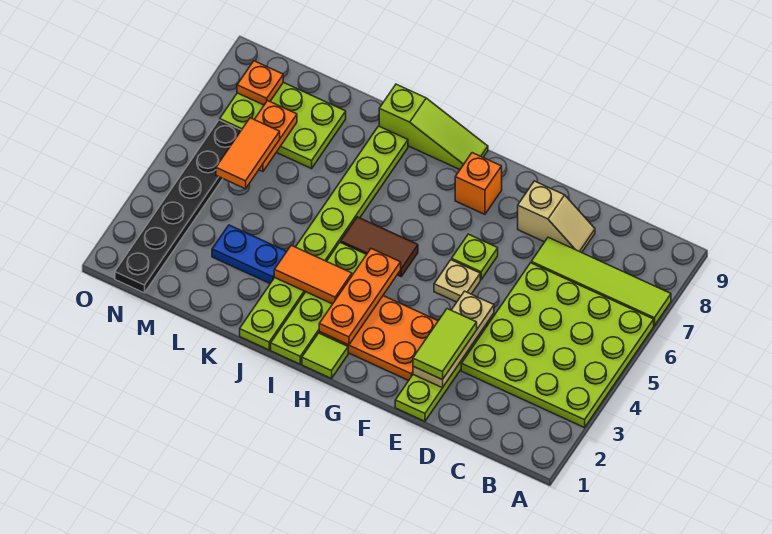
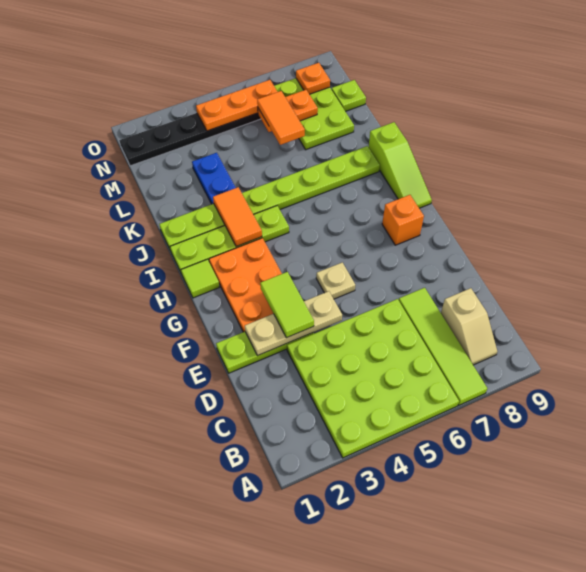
tan slope D8:E8 level 1 top E -> tan slope B8:C8 level 1 top C
lime tile E2:E3 level 3 -> lime tile E3:F3 level 3
lime plate F6 level 1 -> lime plate M9 level 1
orange plate H2:H4 level 2 -> orange plate N4:N6 level 2
brown tile H5:I5 level 1 -> none
orange tile M5:M6 level 3 -> orange tile L6:M6 level 3

